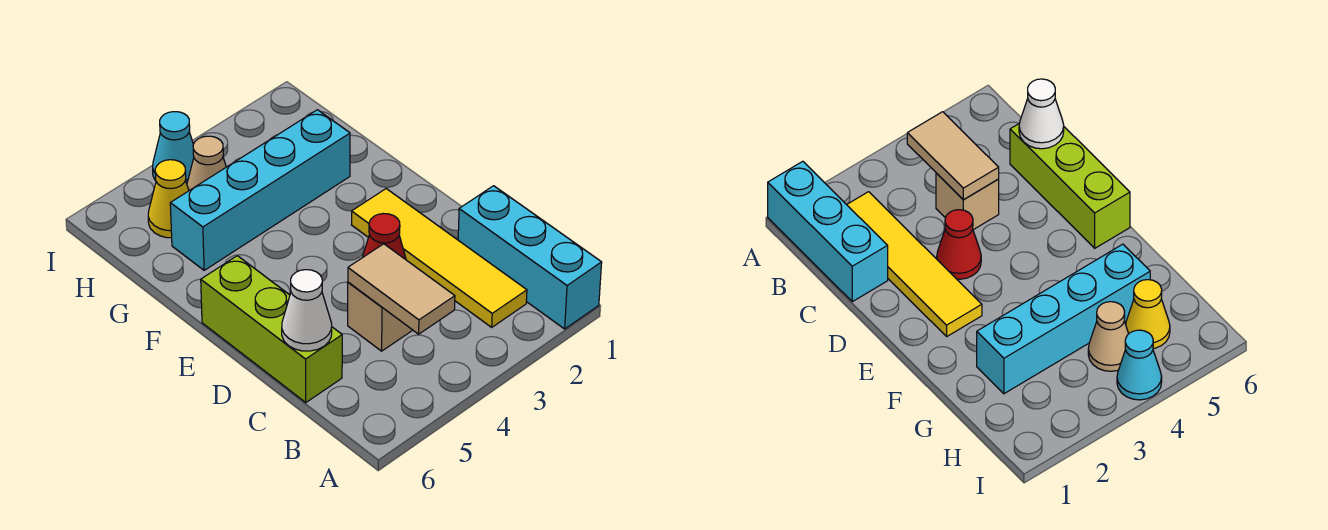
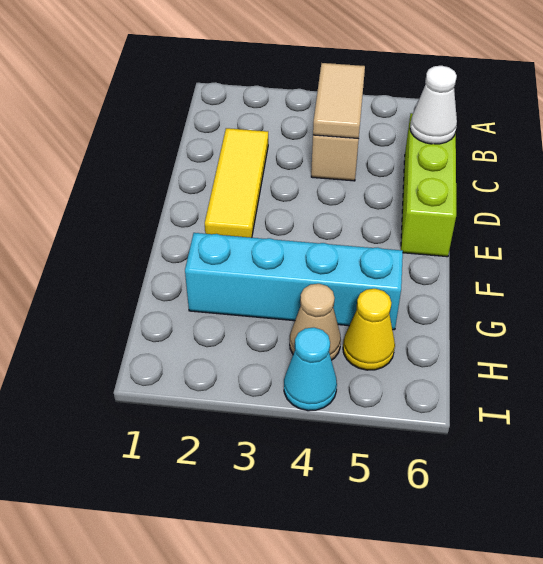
cyan brick A1:C1 level 1 -> none
yellow tile B2:E2 level 1 -> yellow tile C2:E2 level 1
red cone D3 level 1 -> none

